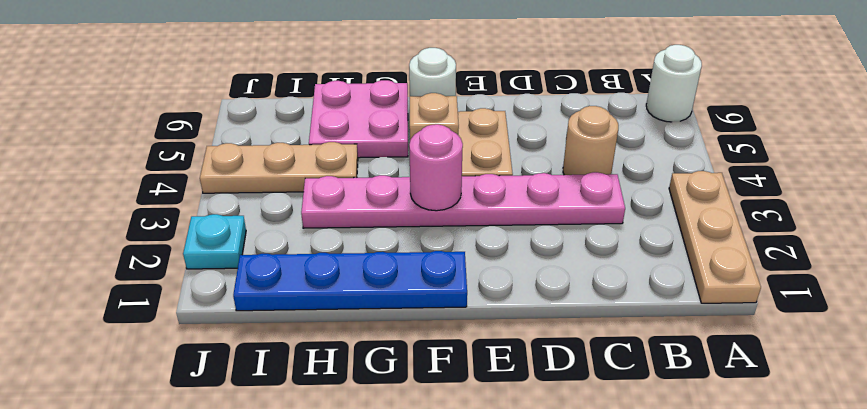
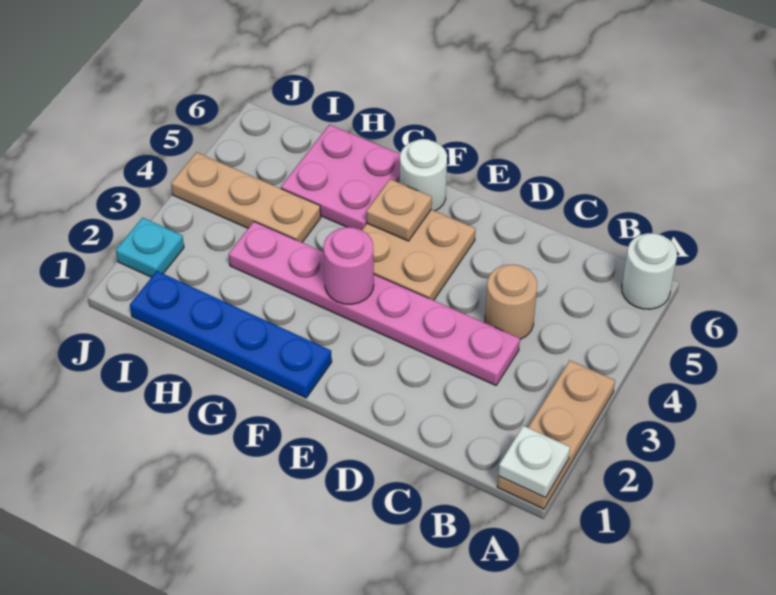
none -> white plate A1 level 2

